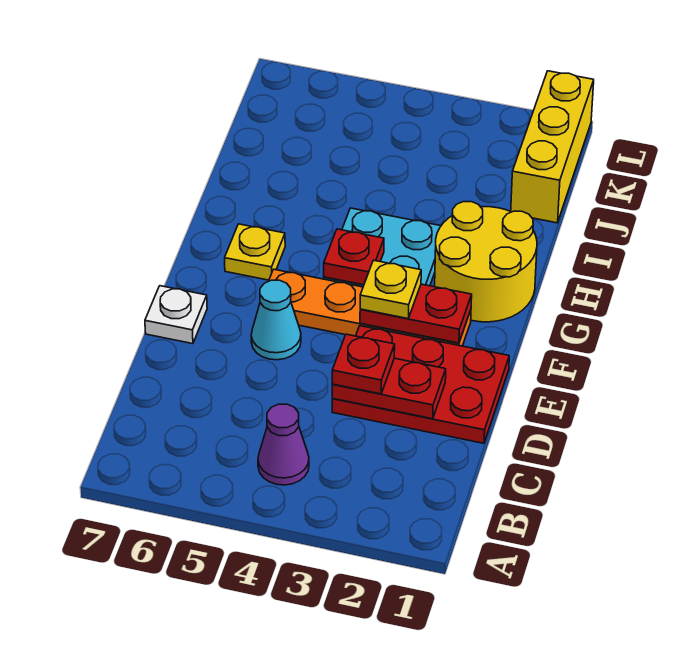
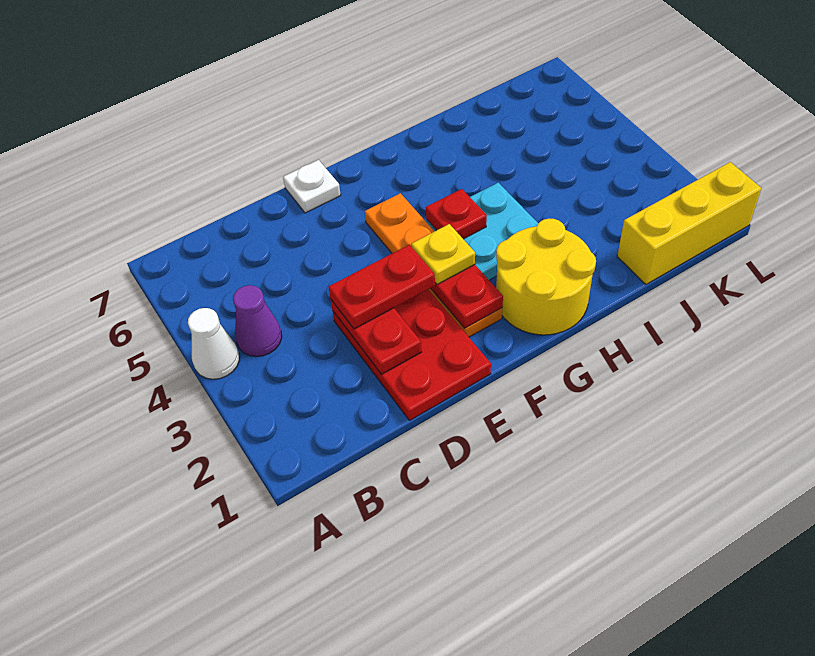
none -> white cone A4 level 1
red plate D3 level 3 -> red plate D3:E3 level 3
cyan cone E5 level 1 -> none
yellow plate G6 level 1 -> none

